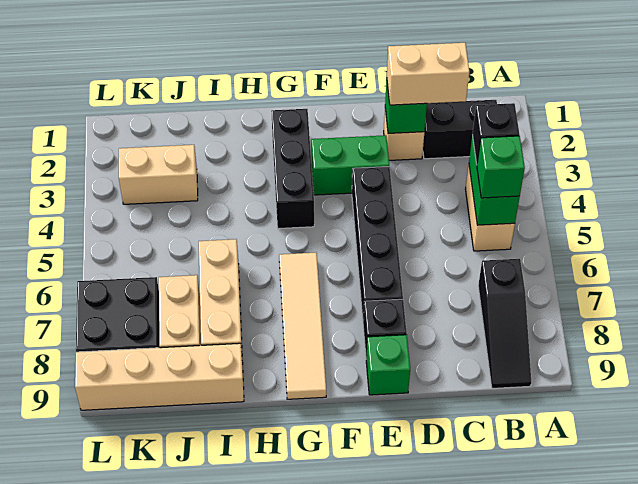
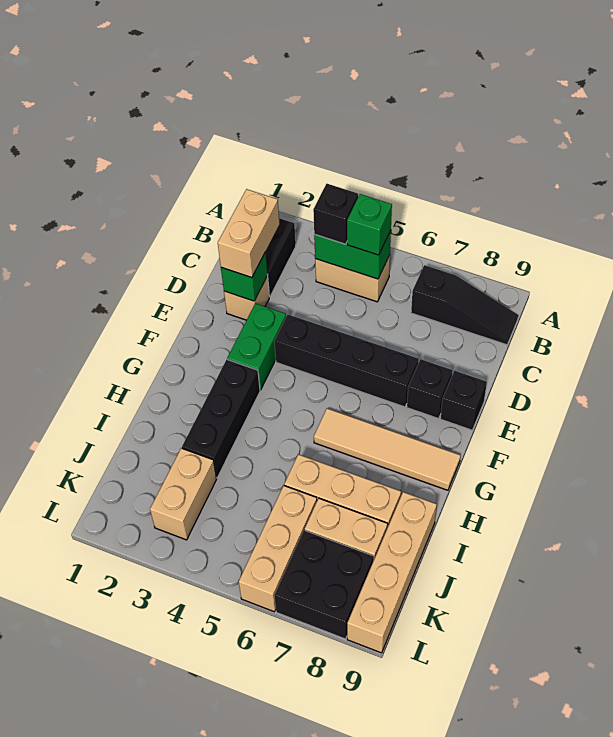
green brick E9 level 1 -> black brick E9 level 1
black brick G2:G4 level 1 -> black brick G3:I3 level 1
none -> tan brick J6:L6 level 1

